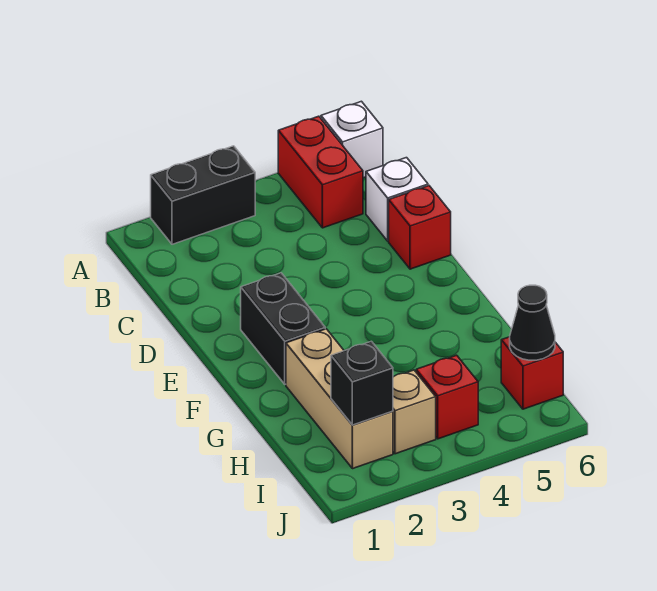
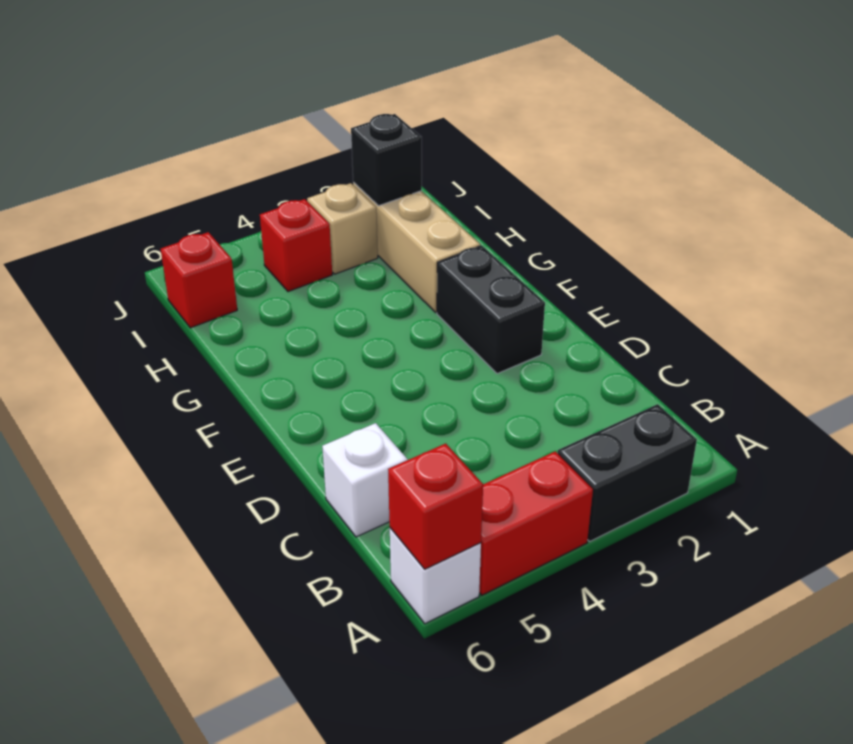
red brick A5:B5 level 1 -> red brick A4:A5 level 1
red brick D6 level 1 -> red brick A6 level 2
black cone I6 level 2 -> none

